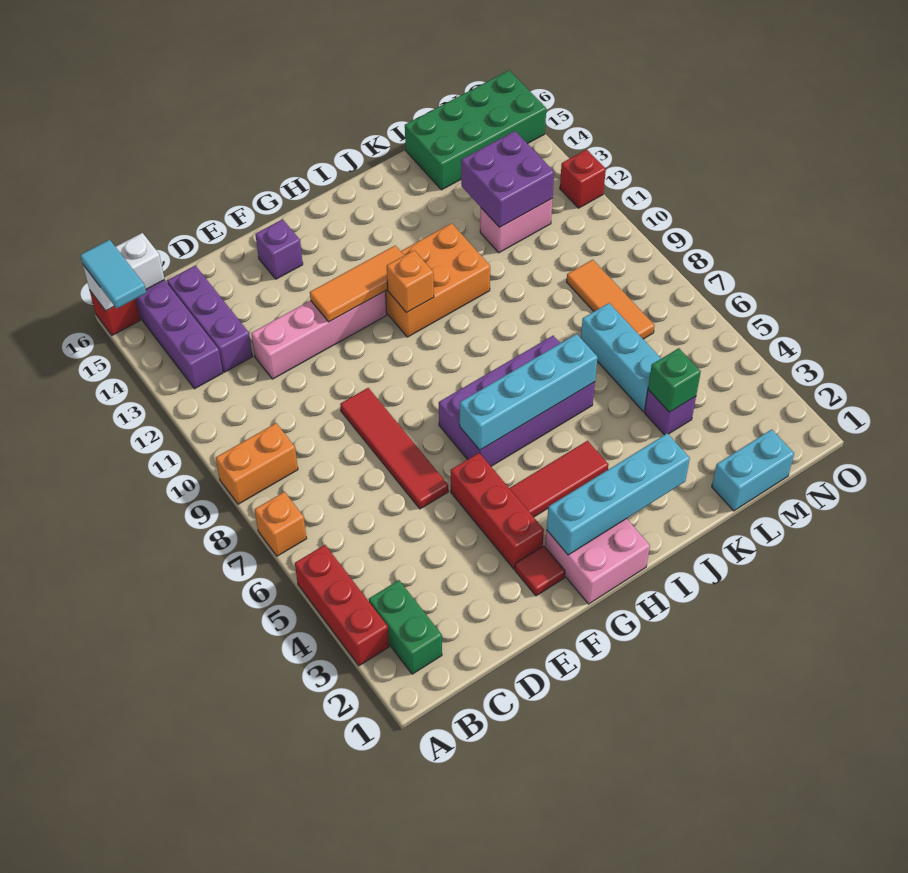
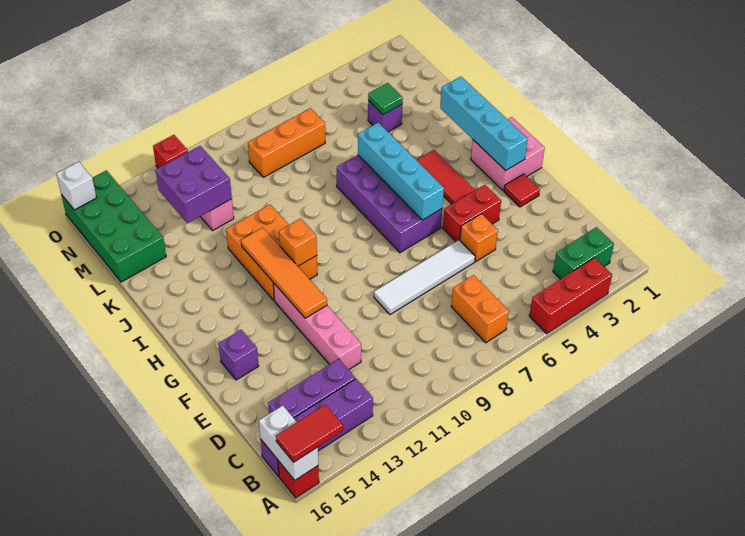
orange brick A7 level 1 -> orange brick E5 level 1
orange brick A9:B9 level 1 -> orange brick B7:C7 level 1
cyan tile A15:A16 level 3 -> red tile A15:A16 level 3
red tile E6:E9 level 1 -> white tile E6:E9 level 1
red brick F3:F5 level 1 -> red brick F4:F5 level 1
orange tile F12:H12 level 2 -> orange tile F12:I12 level 2
cyan brick L1:M1 level 1 -> none
green brick L4 level 2 -> green tile L4 level 2
cyan brick L5:L7 level 1 -> none
orange tile M7:M9 level 1 -> orange brick M7:M9 level 1
none -> white brick O16 level 2

